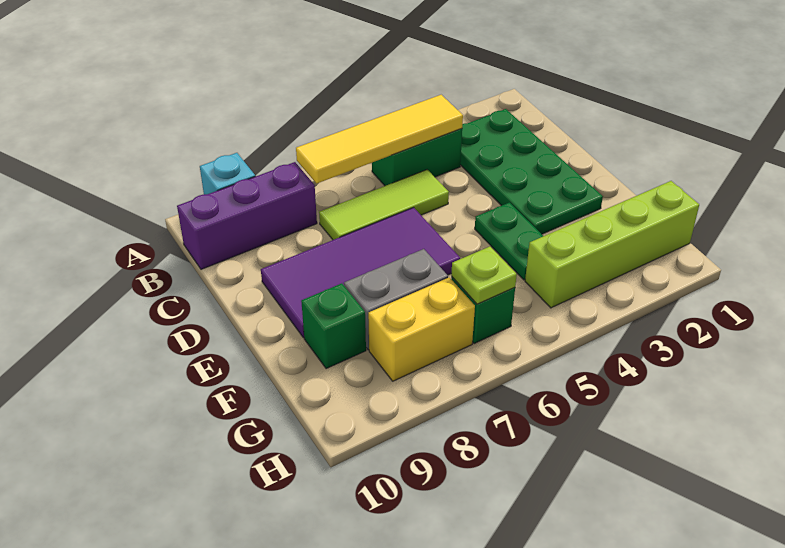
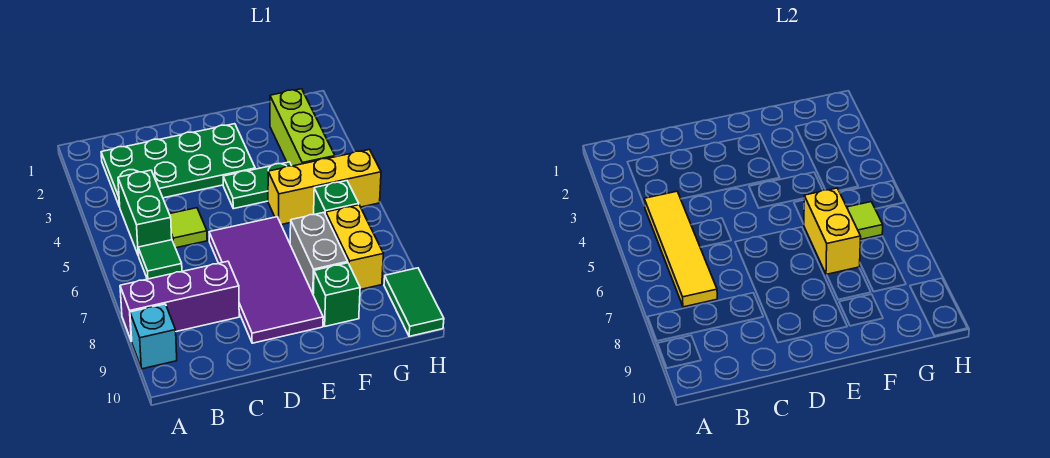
none -> green tile B6 level 1
purple brick B8:B10 level 1 -> purple brick A8:C8 level 1
lime tile C5:C7 level 1 -> lime tile C5 level 1
none -> yellow brick F5:H5 level 1
none -> yellow brick F6:F7 level 2
lime brick G1:G4 level 1 -> lime brick G2:G4 level 1
lime plate G6 level 2 -> lime tile G6 level 2
none -> green tile H9:H10 level 1

